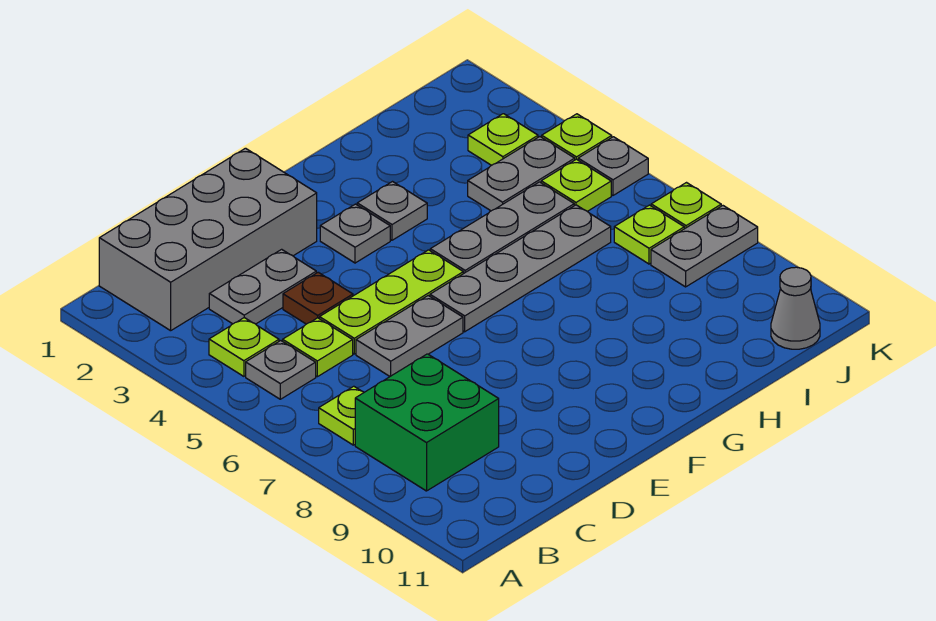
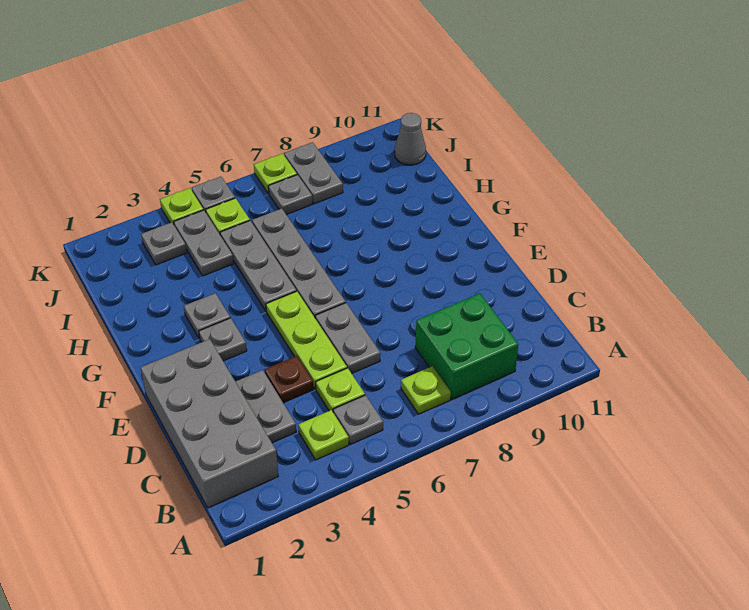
lime plate J3 level 1 -> grey plate J3 level 1
lime plate J7 level 1 -> grey plate J7 level 1

